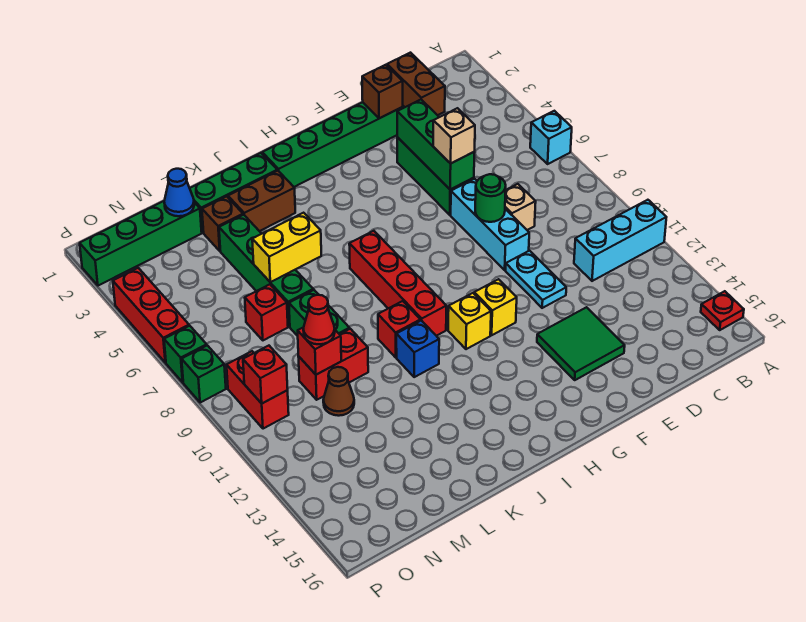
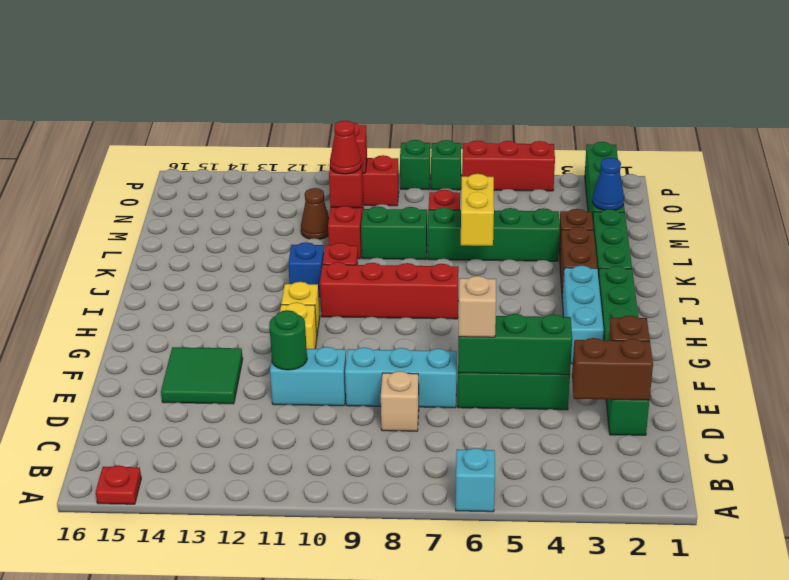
cyan brick A11:C11 level 1 -> cyan brick G3:I3 level 1
green round brick E8 level 2 -> green round brick E11 level 2
cyan plate E10:E11 level 1 -> cyan brick E10:E11 level 1

